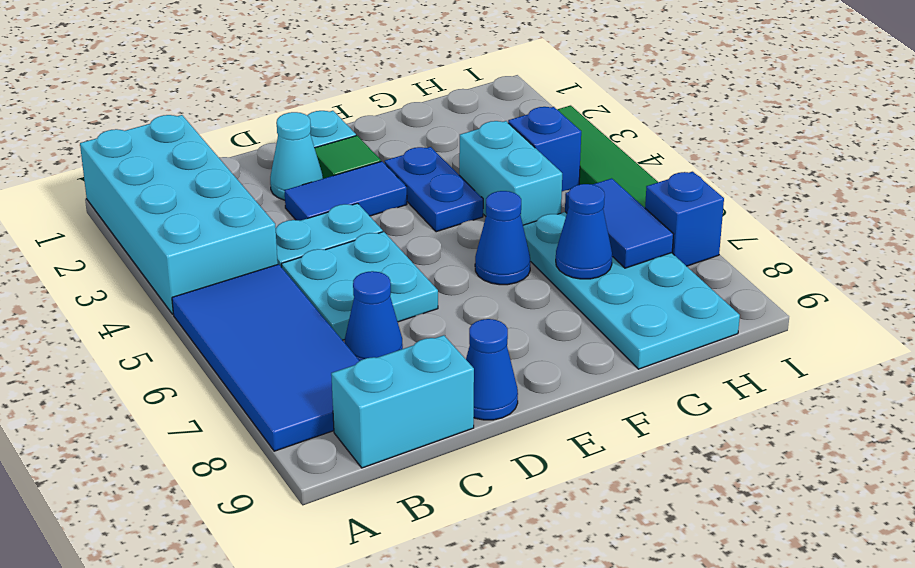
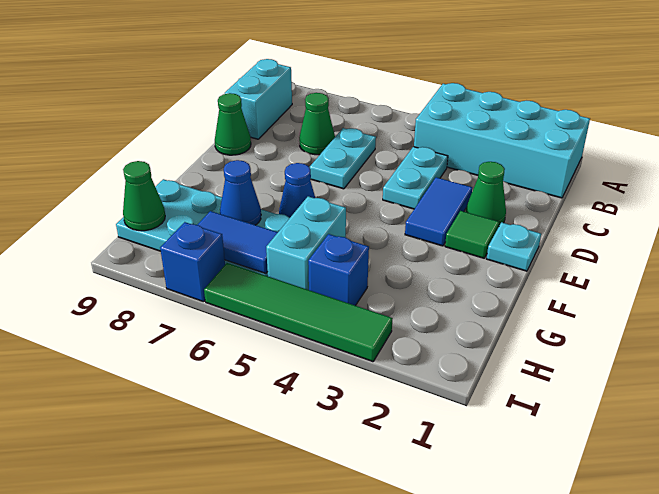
blue tile A5:B8 level 1 -> none
cyan plate C5:D6 level 1 -> cyan plate C6:D6 level 1
blue cone C7 level 1 -> green cone C7 level 1
cyan cone D2 level 1 -> green cone D2 level 1
blue cone D9 level 1 -> green cone D9 level 1
blue plate F3:F4 level 1 -> none
cyan brick G4:G5 level 1 -> cyan brick G5:H5 level 1
none -> green cone H9 level 2

